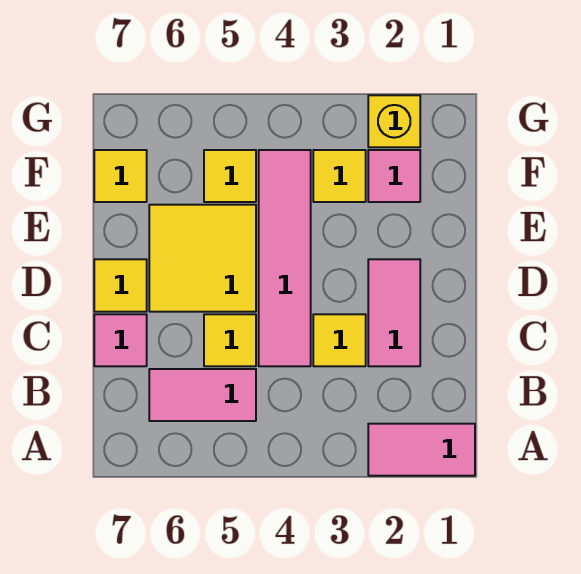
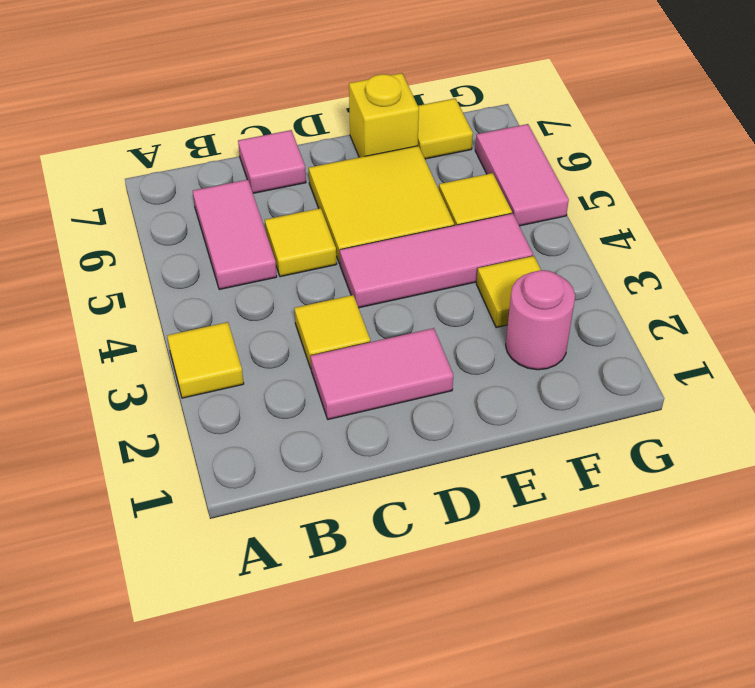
pink tile A1:A2 level 1 -> pink tile G5:G6 level 1
pink tile C4:F4 level 1 -> pink tile D4:F4 level 1
yellow tile D7 level 1 -> yellow tile A3 level 1
pink tile F2 level 1 -> pink round brick F2 level 1
yellow brick G2 level 1 -> yellow brick E7 level 1

